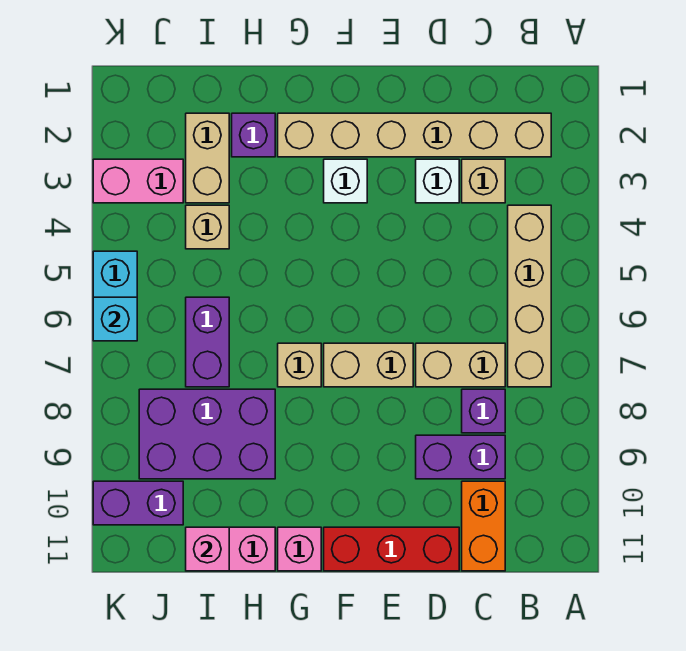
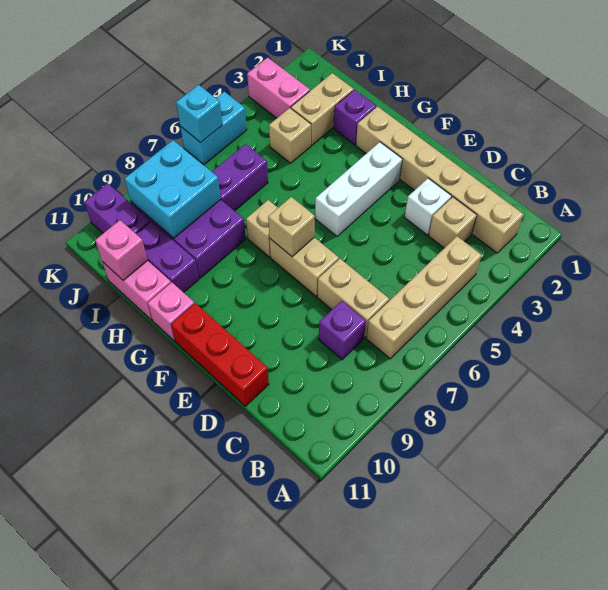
purple brick C9:D9 level 1 -> purple brick H10:I10 level 1
orange brick C10:C11 level 1 -> none
white brick F3 level 1 -> white brick F3:F5 level 1
none -> tan brick F7 level 2
none -> cyan brick I8:J9 level 2

